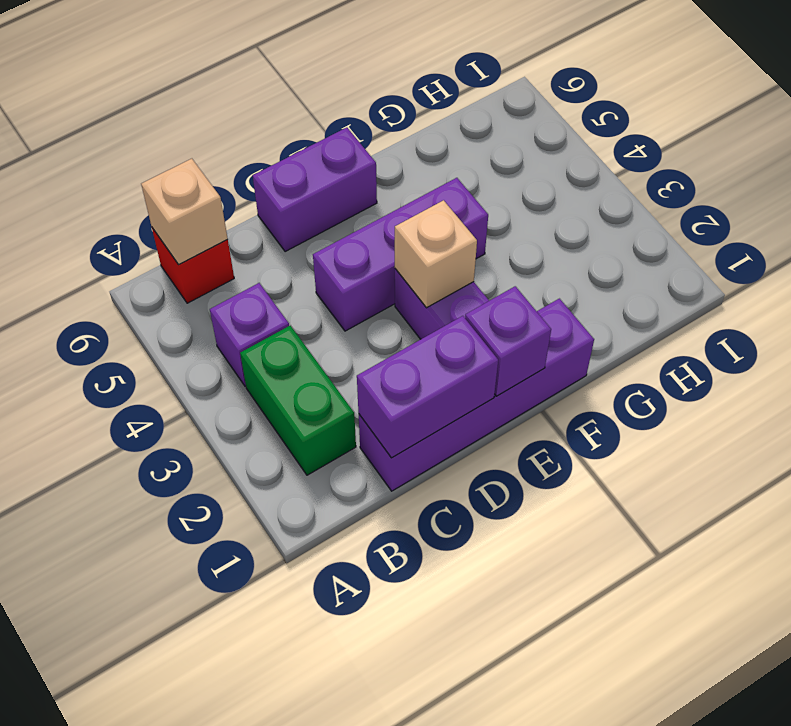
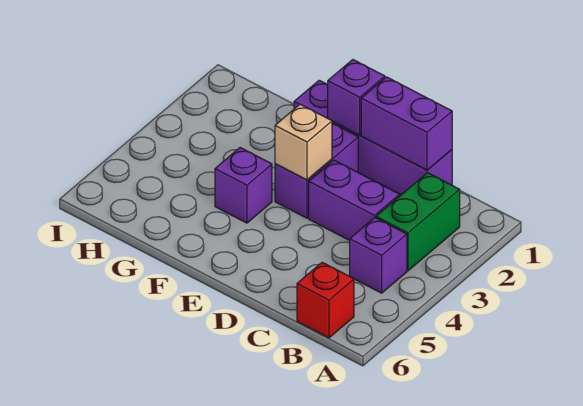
tan brick B6 level 2 -> none
purple brick D4:F4 level 1 -> purple brick F4 level 1
purple brick D6:E6 level 1 -> purple brick C3:D3 level 1

